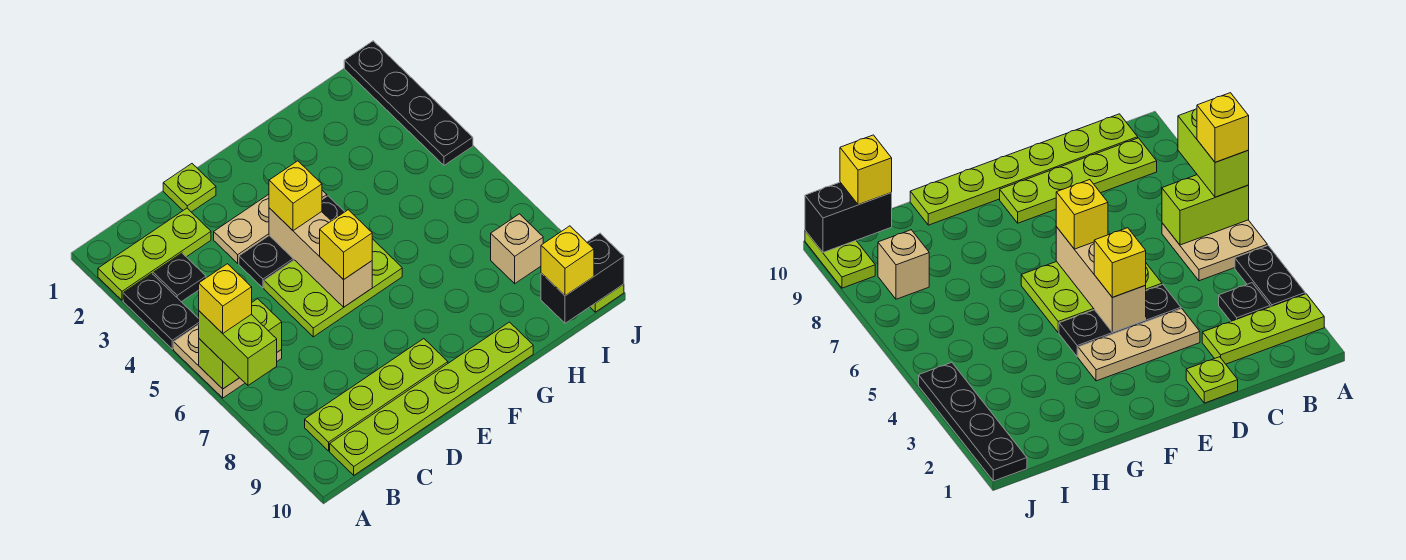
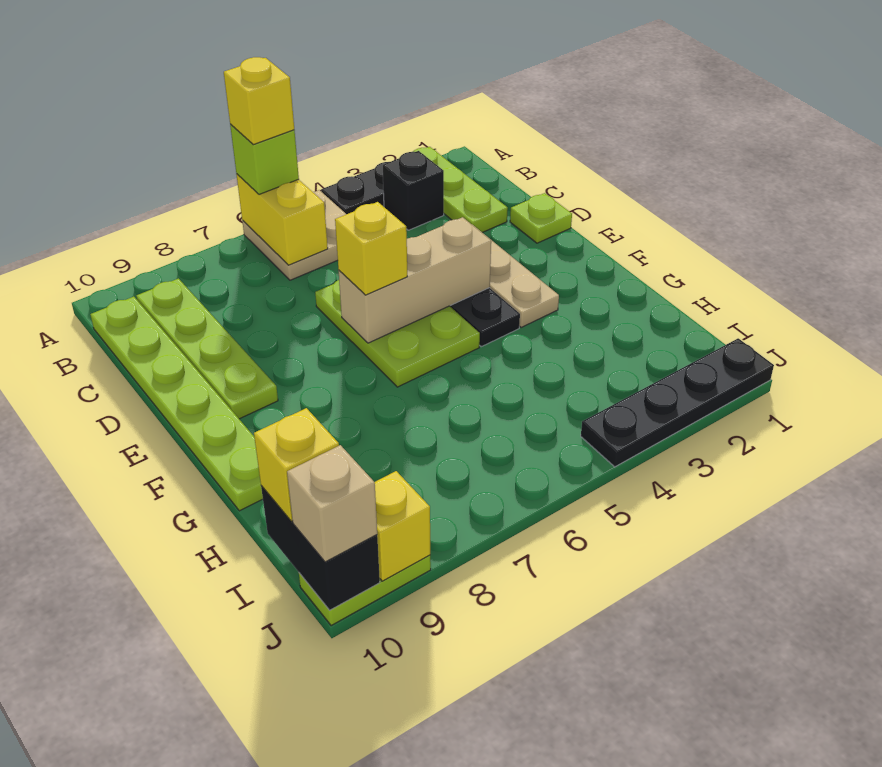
lime brick A6:B6 level 2 -> yellow brick A6:B6 level 2
lime brick A6:A7 level 3 -> lime brick A6 level 3
black plate B3 level 1 -> black brick B3 level 1
yellow brick E4 level 3 -> yellow brick J9 level 2
tan brick I8 level 1 -> tan brick J10 level 3

